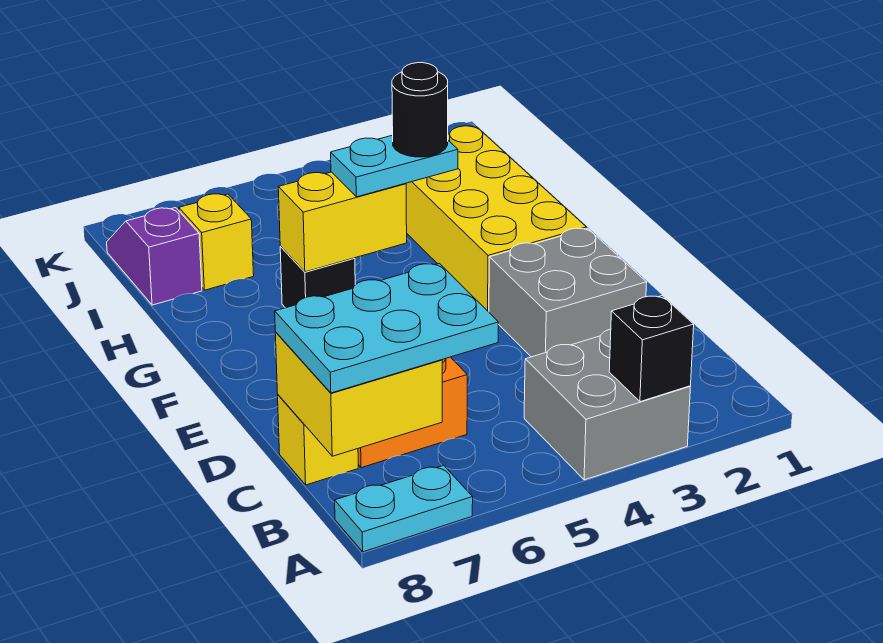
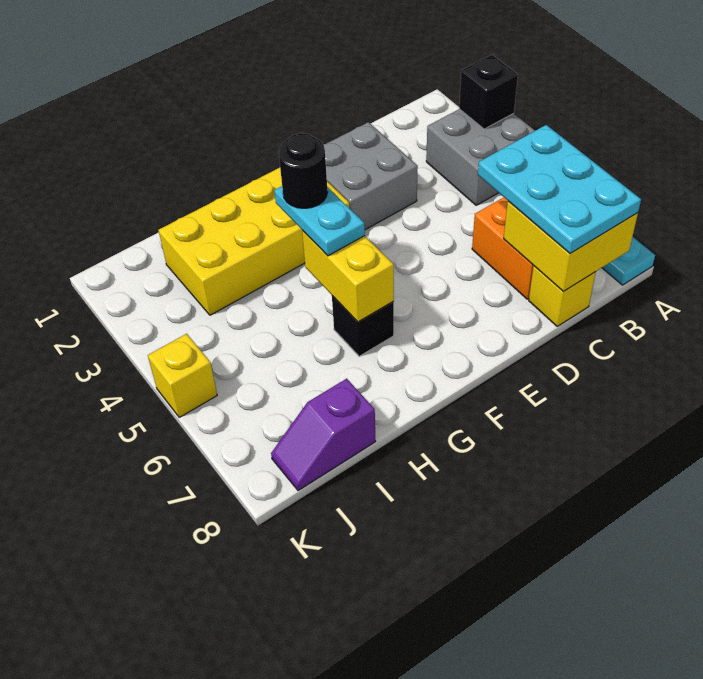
yellow brick I7 level 1 -> yellow brick K5 level 1

